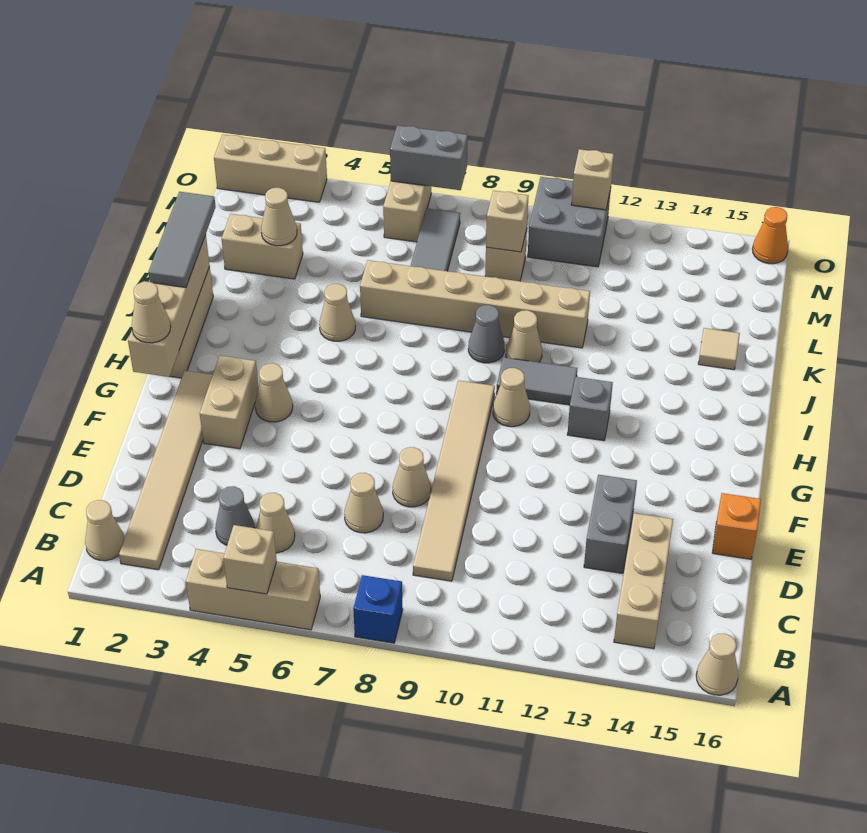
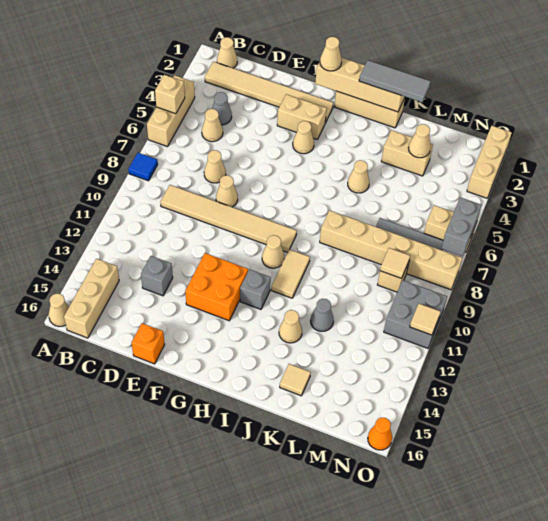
blue brick A8 level 1 -> blue tile A8 level 1
tan brick B14:D14 level 1 -> tan brick B14:B16 level 1
grey brick D13:E13 level 1 -> grey brick D13 level 1
none -> orange brick F12:G13 level 1
grey tile I10:I11 level 1 -> tan tile I10:I11 level 1
grey cone J9 level 1 -> grey cone K12 level 1
tan cone J10 level 1 -> tan cone J13 level 1
tan brick K6:K11 level 1 -> tan brick J8:O8 level 1
tan brick L2:L3 level 1 -> tan brick K3:L3 level 1
tan brick M9 level 2 -> tan tile M9 level 2
tan brick O11 level 2 -> tan tile O11 level 2

